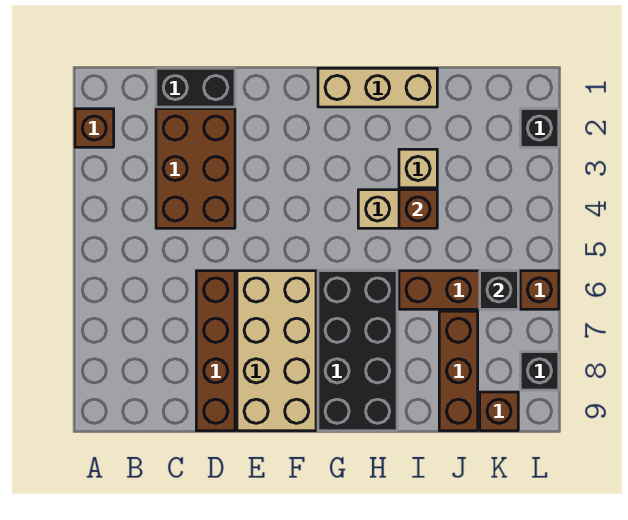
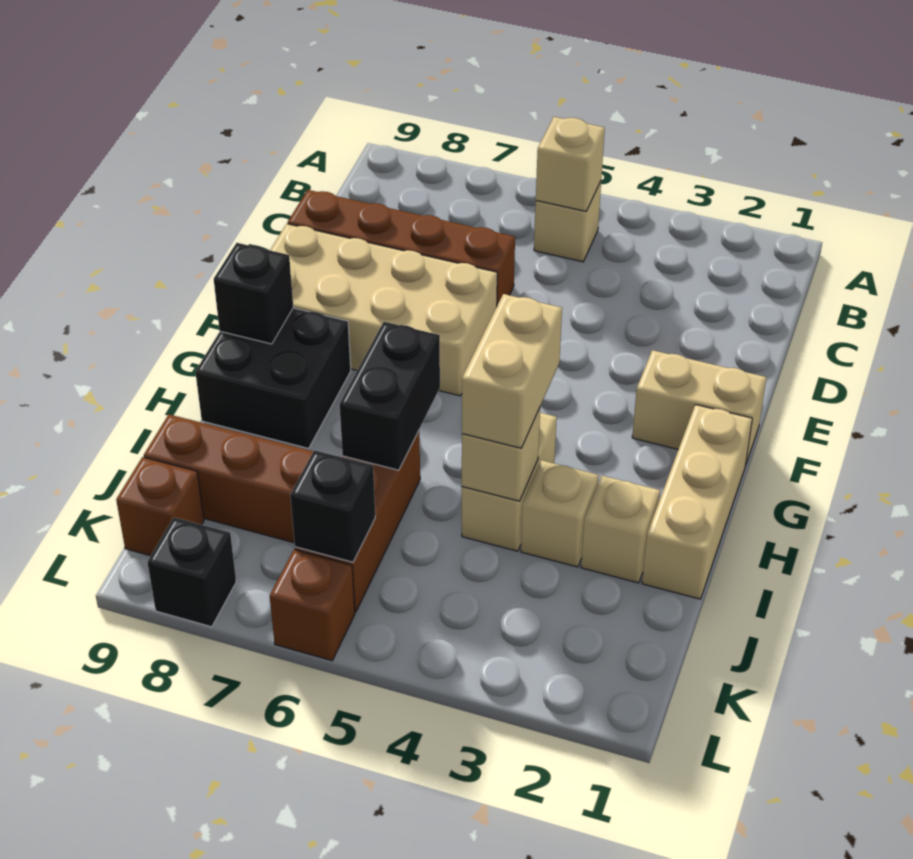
brown brick A2 level 1 -> none
none -> tan brick B5 level 1
none -> tan brick B5 level 2
black brick C1:D1 level 1 -> black brick H6:I6 level 2
brown brick C2:D4 level 1 -> none
none -> tan brick F1:F2 level 1
black brick G6:H9 level 1 -> black brick G8:H9 level 1
none -> tan brick H4:I4 level 3
none -> tan brick I2 level 1
brown brick I4 level 2 -> tan brick I4 level 2
black brick L2 level 1 -> black brick G9 level 2

